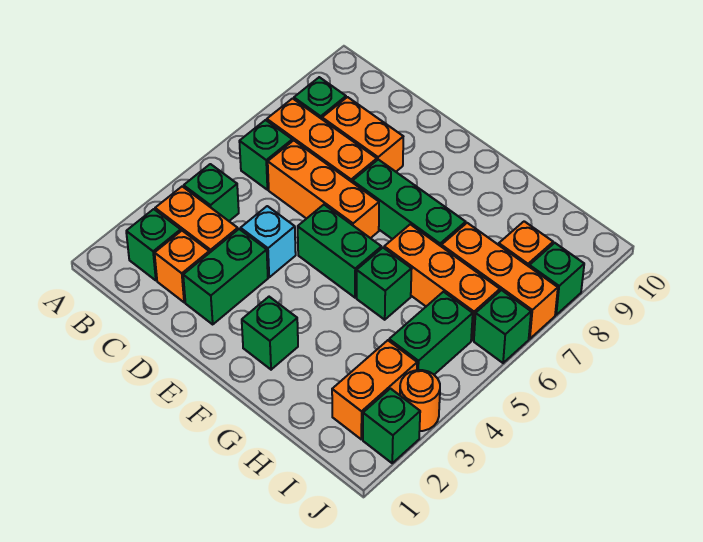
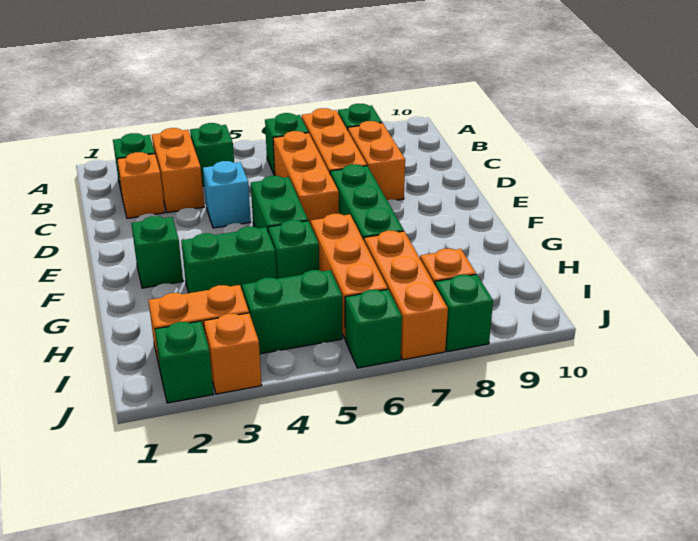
green brick D2:D3 level 1 -> green brick G3:G4 level 1
orange round brick J3 level 1 -> orange brick J3 level 1

